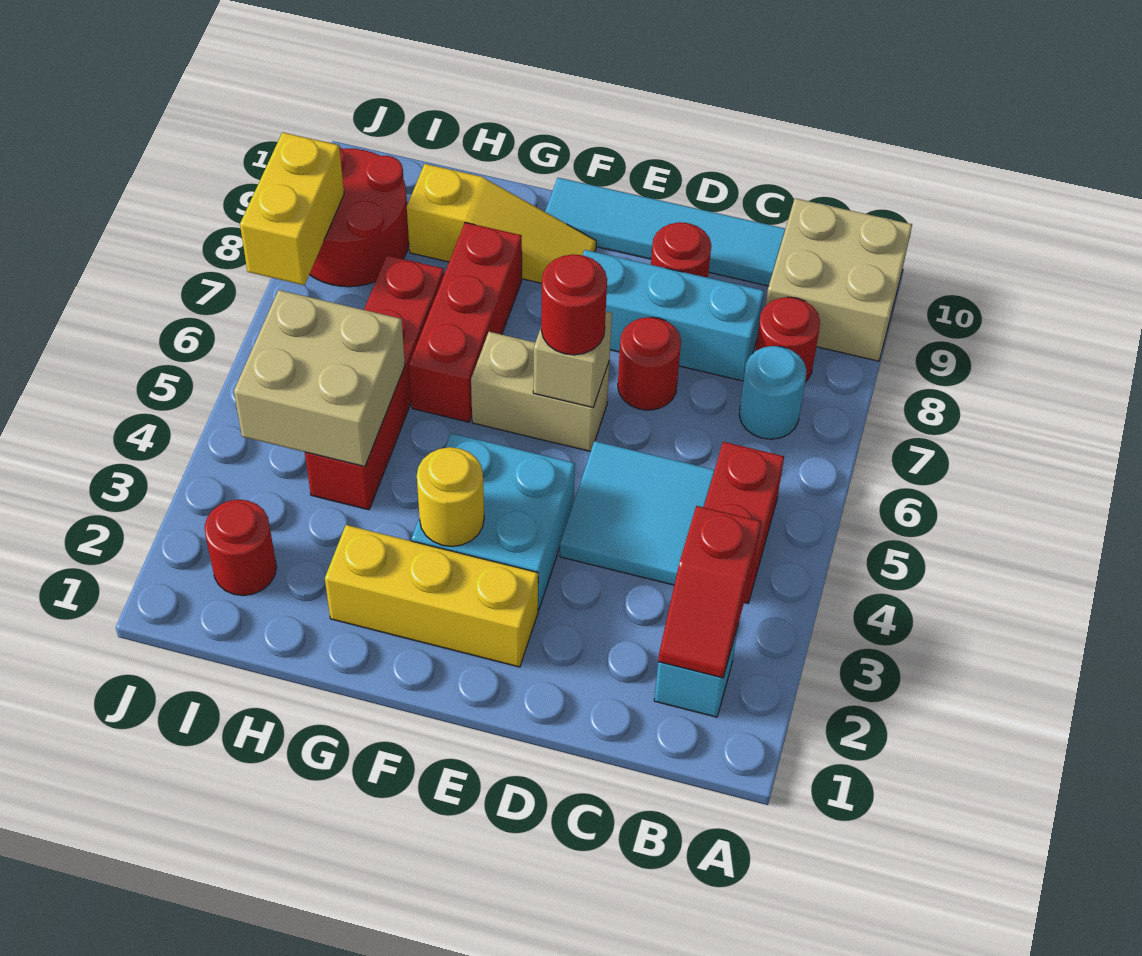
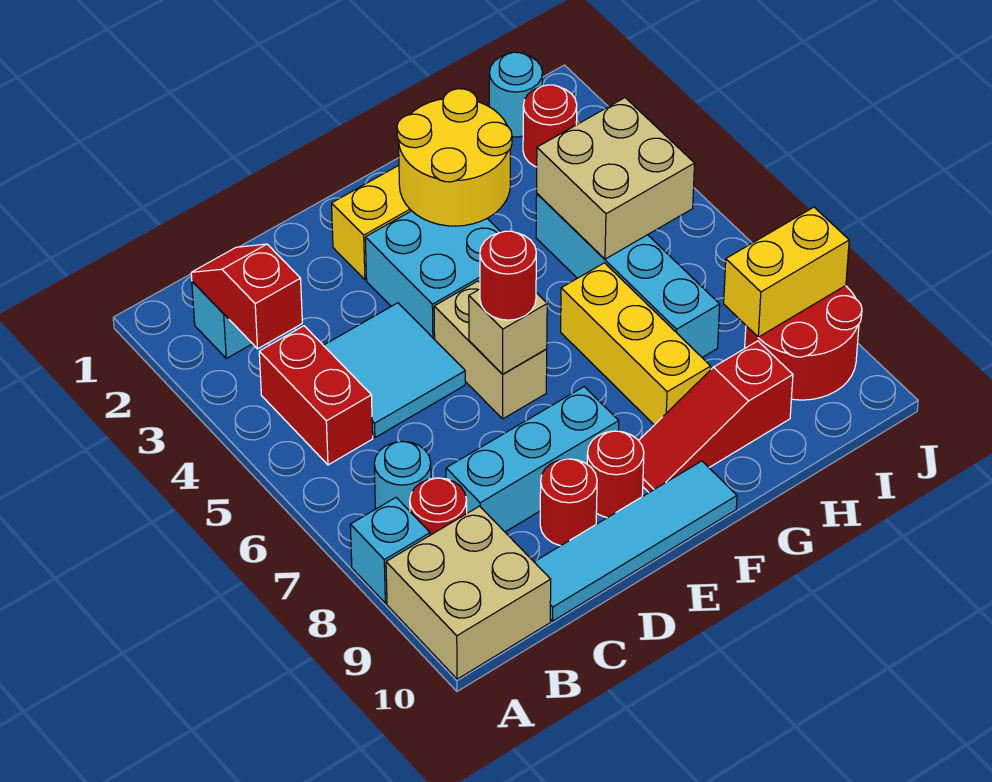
none -> cyan brick A8 level 1
red round brick D7 level 1 -> red round brick E9 level 1
tan brick E6:F6 level 1 -> tan brick E5:E6 level 1
yellow round brick F3 level 2 -> yellow round brick F2:G3 level 2
yellow slope F9:H9 level 1 top H -> red slope F9:H9 level 1 top H
red brick G6:G8 level 1 -> yellow brick G6:G8 level 1
red brick H4:H7 level 1 -> cyan brick H4:H7 level 1
none -> cyan round brick I1 level 1
yellow brick J7:J8 level 2 -> yellow brick I8:J8 level 2

